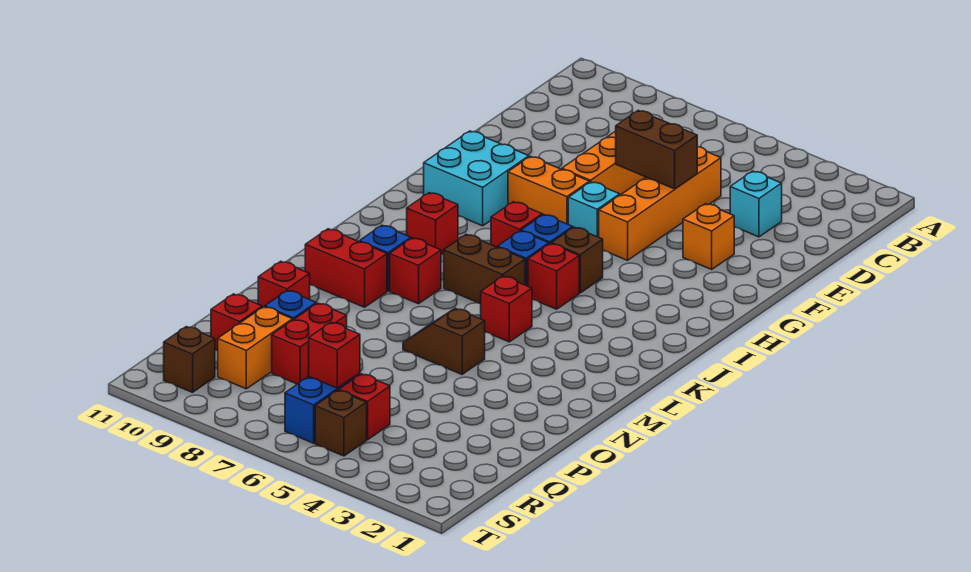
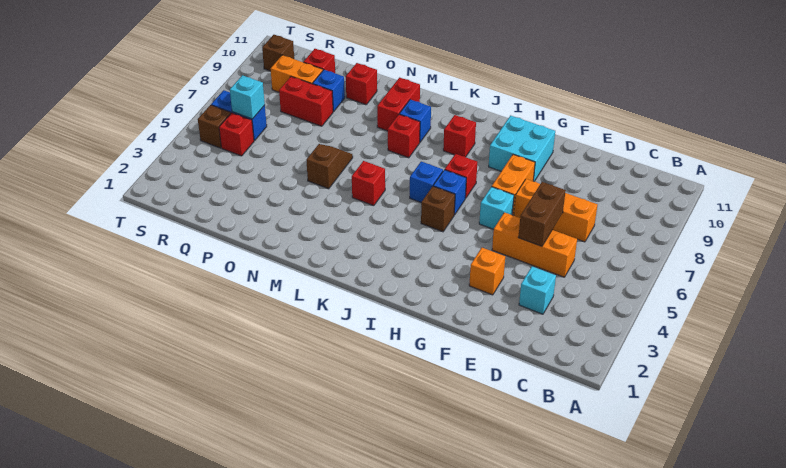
orange brick D5:G5 level 1 -> orange brick D5:F5 level 1
red brick J5 level 1 -> none
brown brick K6:K7 level 1 -> none
red brick R6 level 2 -> cyan brick R6 level 2

